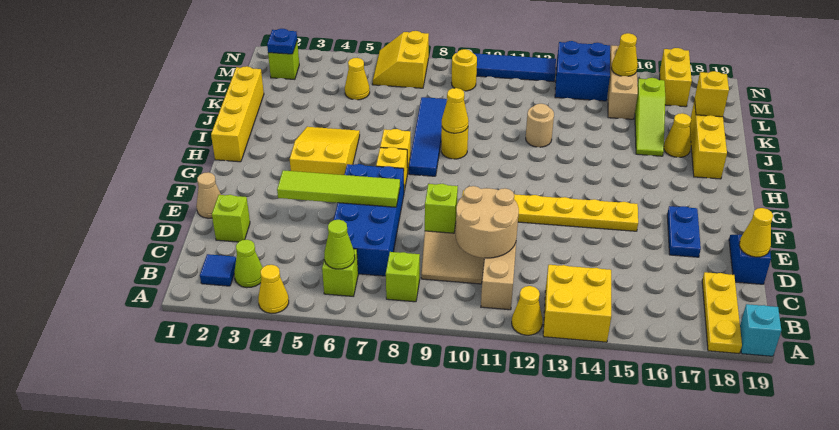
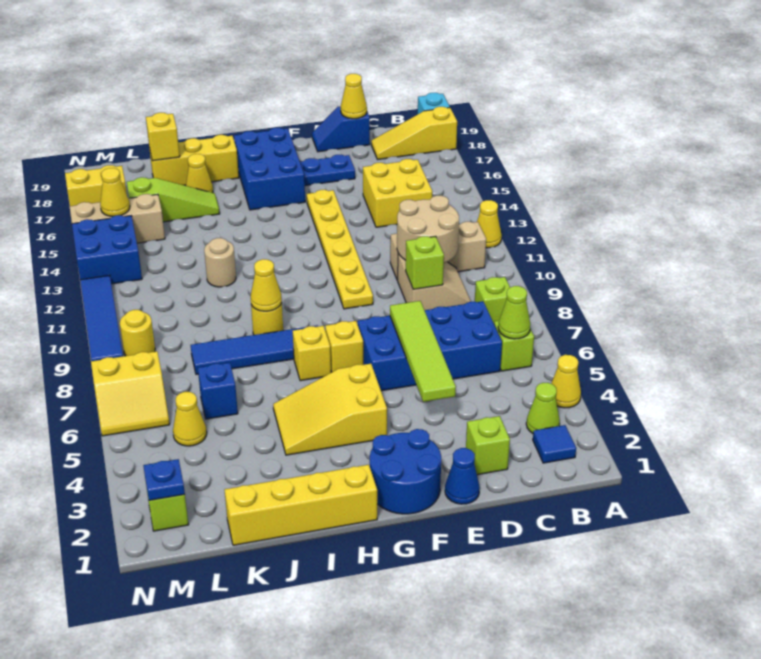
yellow brick A13:B14 level 1 -> yellow brick C14:D15 level 1
yellow plate A18:C18 level 1 -> yellow slope A18:C18 level 1 top A
tan cone E1 level 1 -> blue cone E1 level 1
none -> blue round brick F1:G2 level 1
none -> blue brick G16:H18 level 1
none -> blue brick K6 level 1

